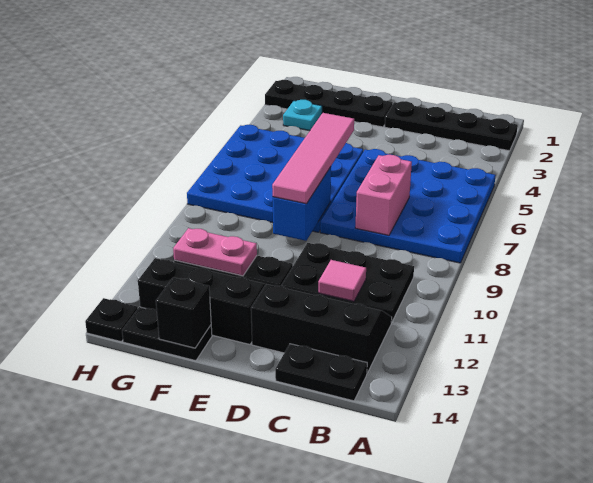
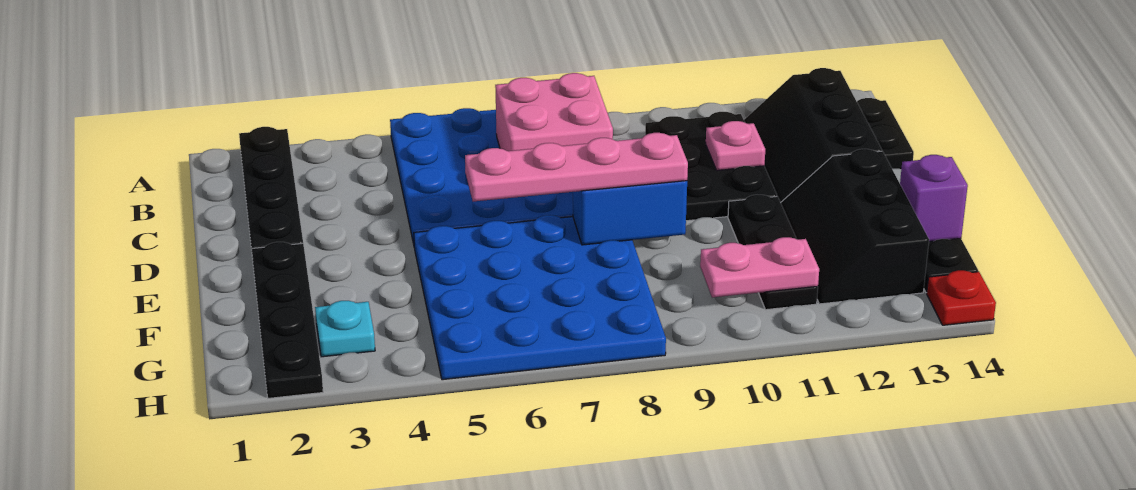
pink brick C7:C8 level 2 -> pink brick B7:C8 level 2
pink tile C11 level 2 -> pink plate C11 level 2
pink tile E6:E9 level 3 -> pink plate E6:E9 level 3
pink plate F11:G11 level 2 -> pink plate G10:G11 level 2
black brick F14 level 2 -> purple brick F14 level 2
black plate H14 level 1 -> red plate H14 level 1

